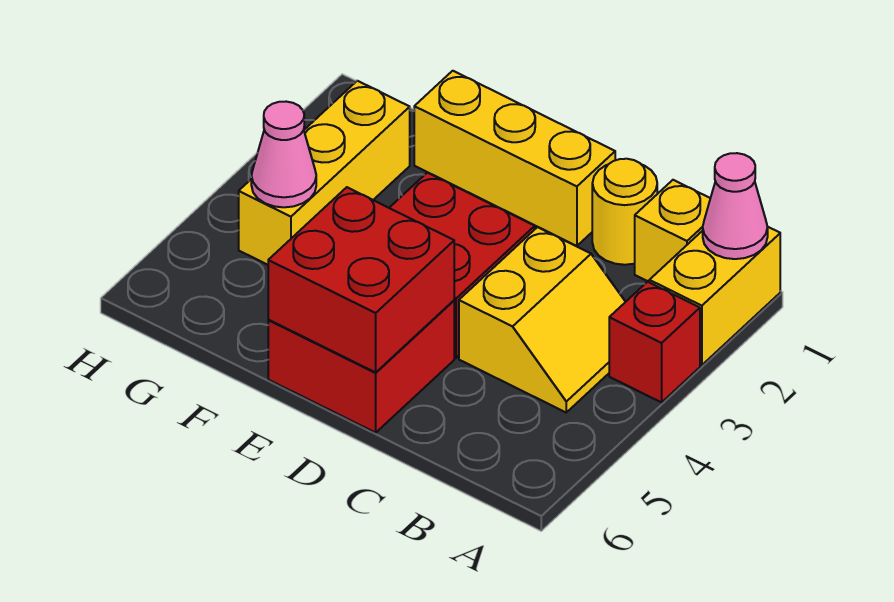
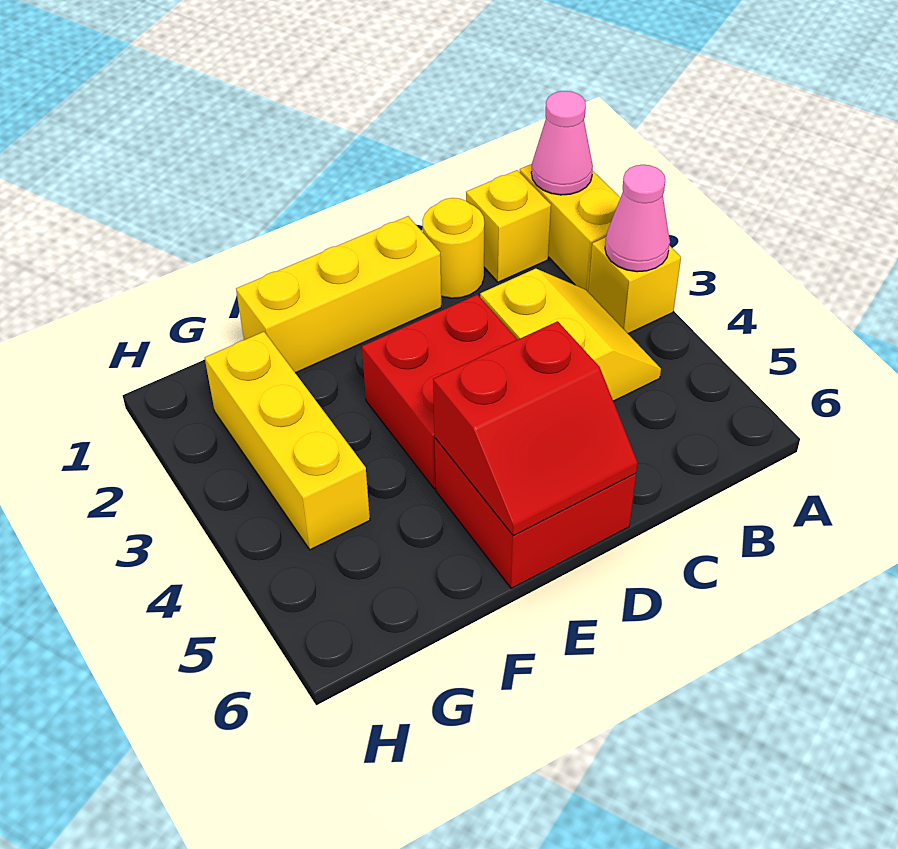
red brick A3 level 1 -> yellow brick A3 level 1
red brick D5:E6 level 2 -> red slope D5:E6 level 2 top 5
pink cone G4 level 2 -> pink cone A3 level 2

